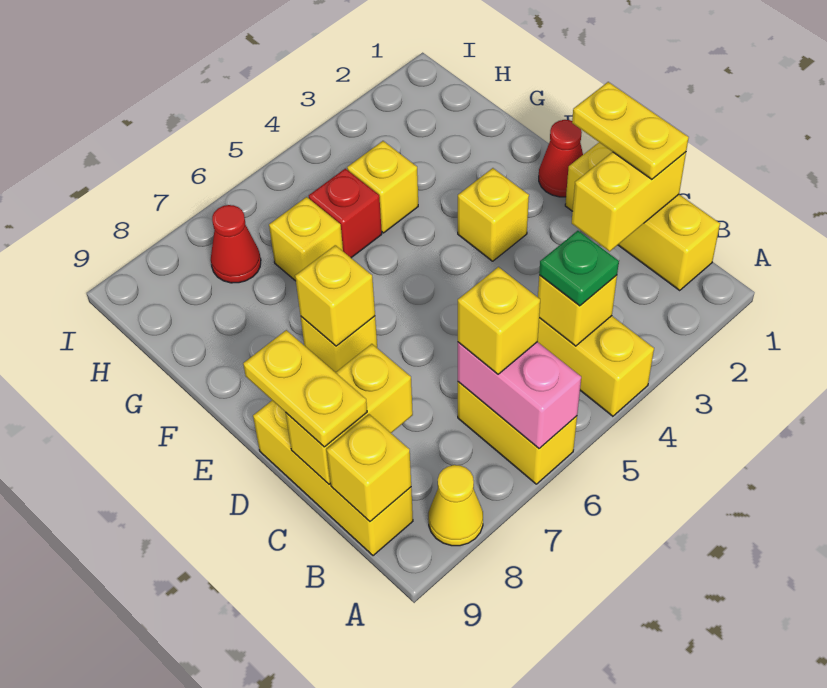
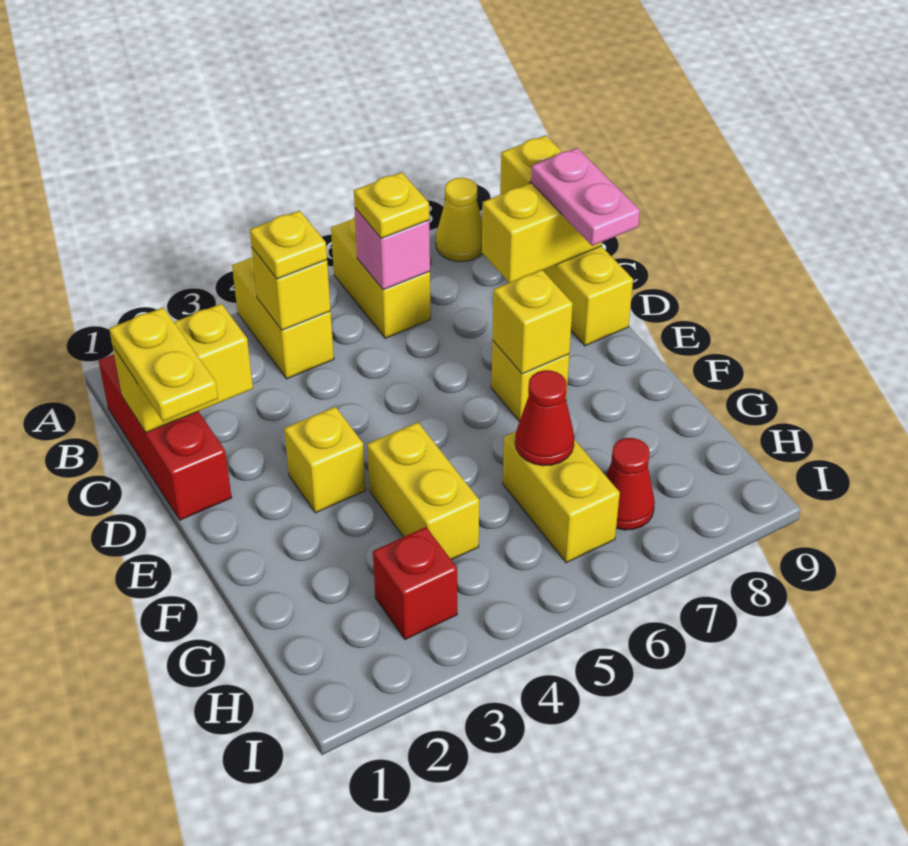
pink brick A6:B6 level 2 -> pink brick B6 level 2
yellow brick B1:D1 level 1 -> red brick B1:D1 level 1
green plate B4 level 3 -> yellow plate B4 level 3
yellow brick B6 level 3 -> yellow plate B6 level 3
yellow plate C9:D9 level 3 -> pink plate C9:D9 level 3
red cone E1 level 1 -> red cone G6 level 2
yellow brick G4 level 1 -> yellow brick F4:G4 level 1
red brick G5 level 1 -> red brick H3 level 1
yellow brick G6 level 1 -> yellow brick G6:H6 level 1

